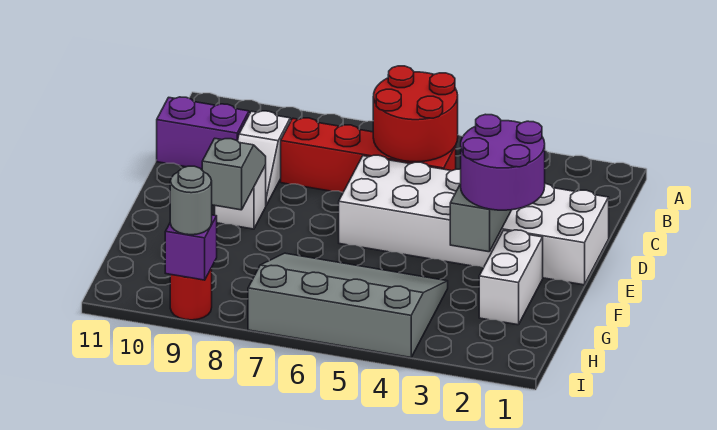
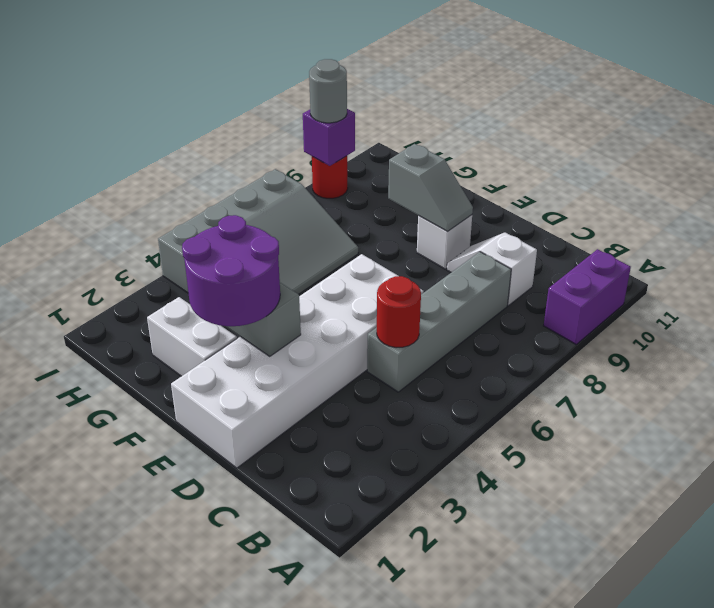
red round brick B5:C6 level 2 -> red round brick C5 level 2
red brick C5:C8 level 1 -> grey brick C5:C8 level 1
purple brick C10:C11 level 1 -> purple brick A9:A10 level 1

